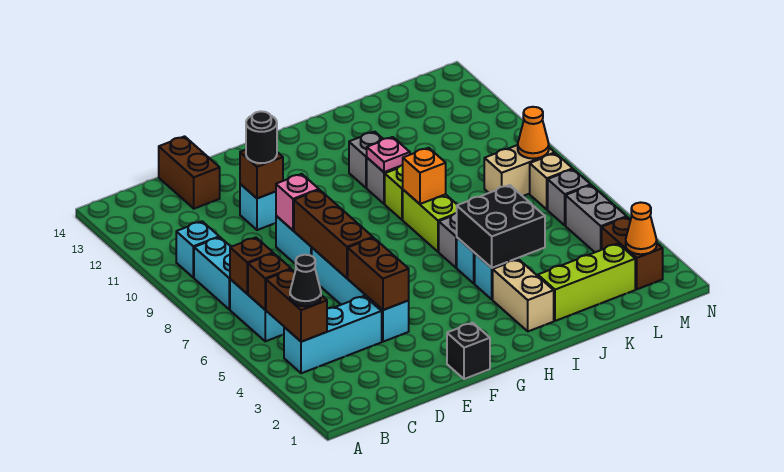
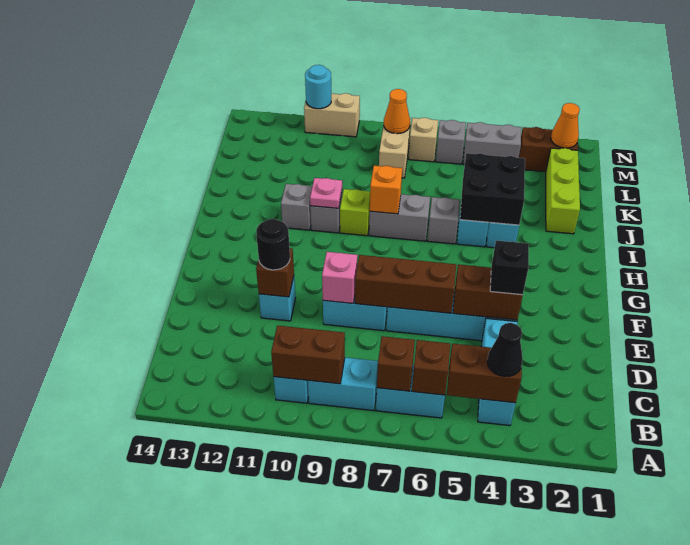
brown brick D13:D14 level 1 -> brown brick B9:B10 level 2
black brick F1 level 1 -> black brick E4 level 3
tan brick I2:I3 level 1 -> tan brick N10:N11 level 1
lime brick I7:I8 level 1 -> grey brick I7:I8 level 1
none -> cyan round brick N11 level 2

